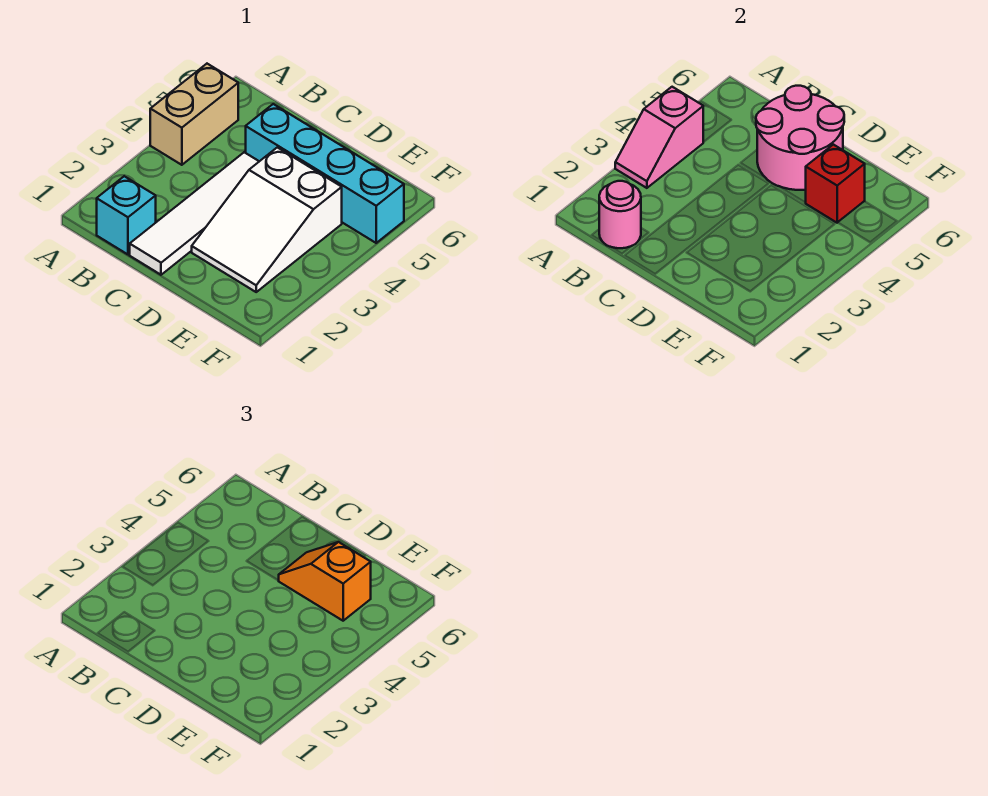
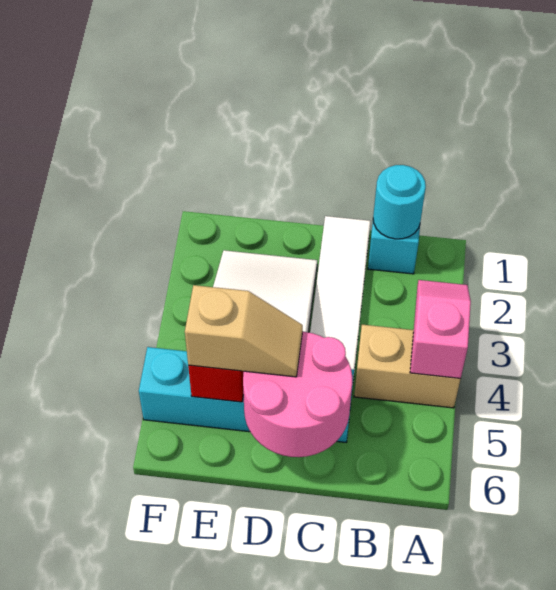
tan brick A4:A5 level 1 -> tan brick A4:B4 level 1
pink round brick B1 level 2 -> cyan round brick B1 level 2
orange slope D5:E5 level 3 top E -> tan slope D5:E5 level 3 top E

